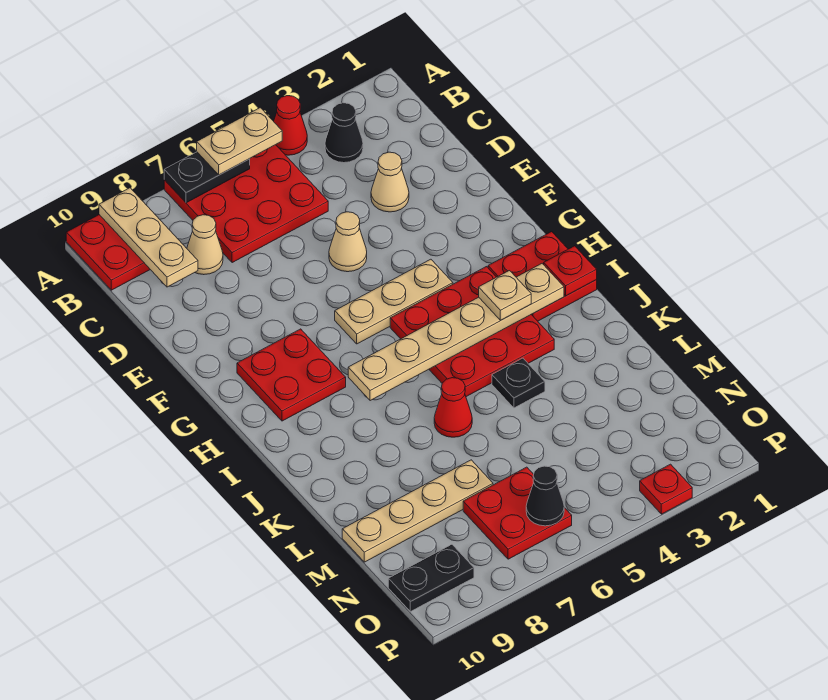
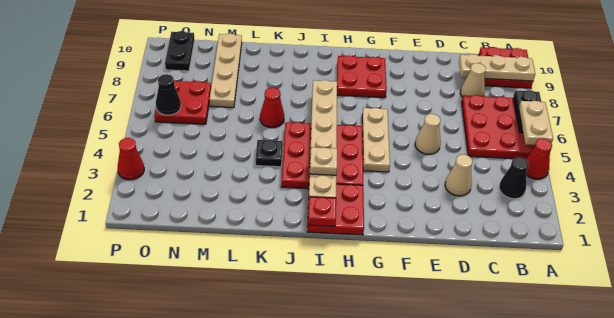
red plate P3 level 1 -> red cone P3 level 1

